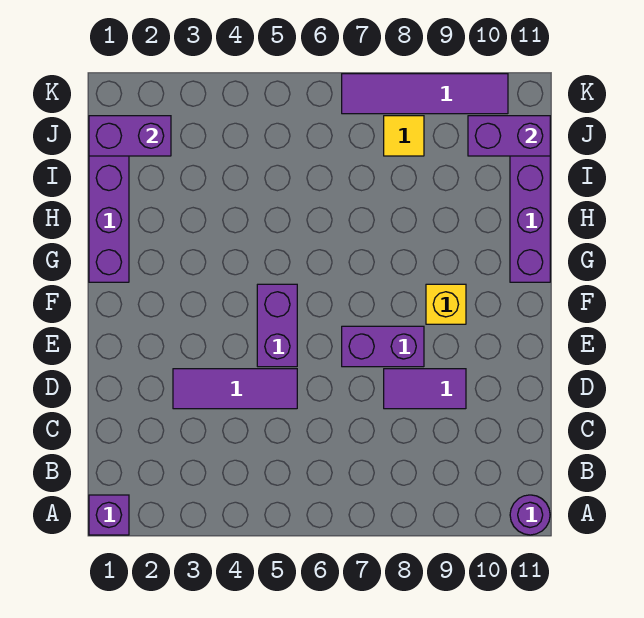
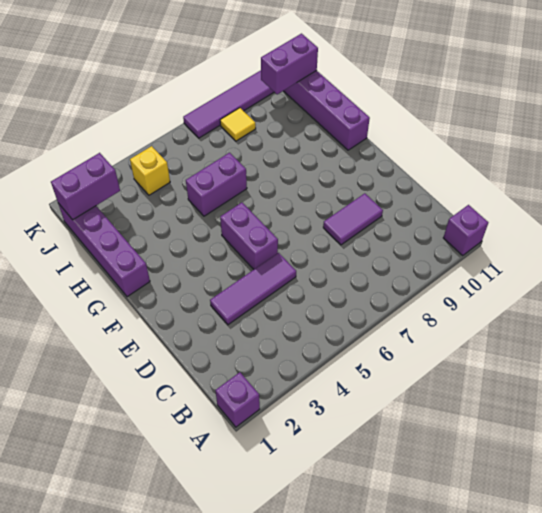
purple round brick A11 level 1 -> purple brick A11 level 1
purple brick E7:E8 level 1 -> purple brick H5:H6 level 1
yellow brick F9 level 1 -> yellow brick J4 level 1

